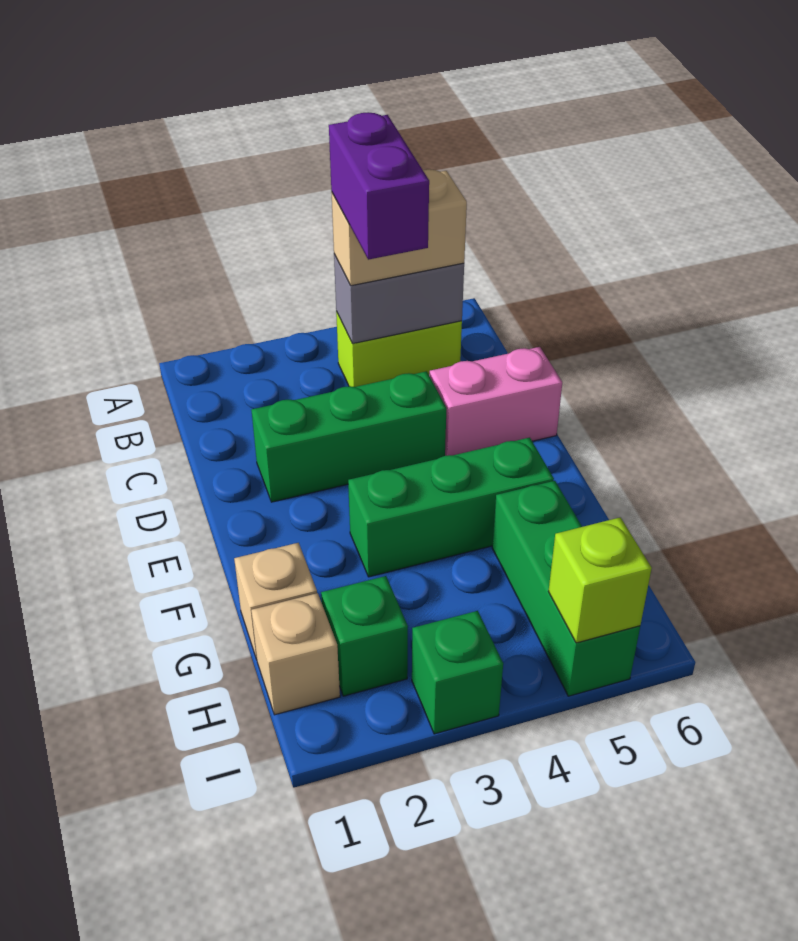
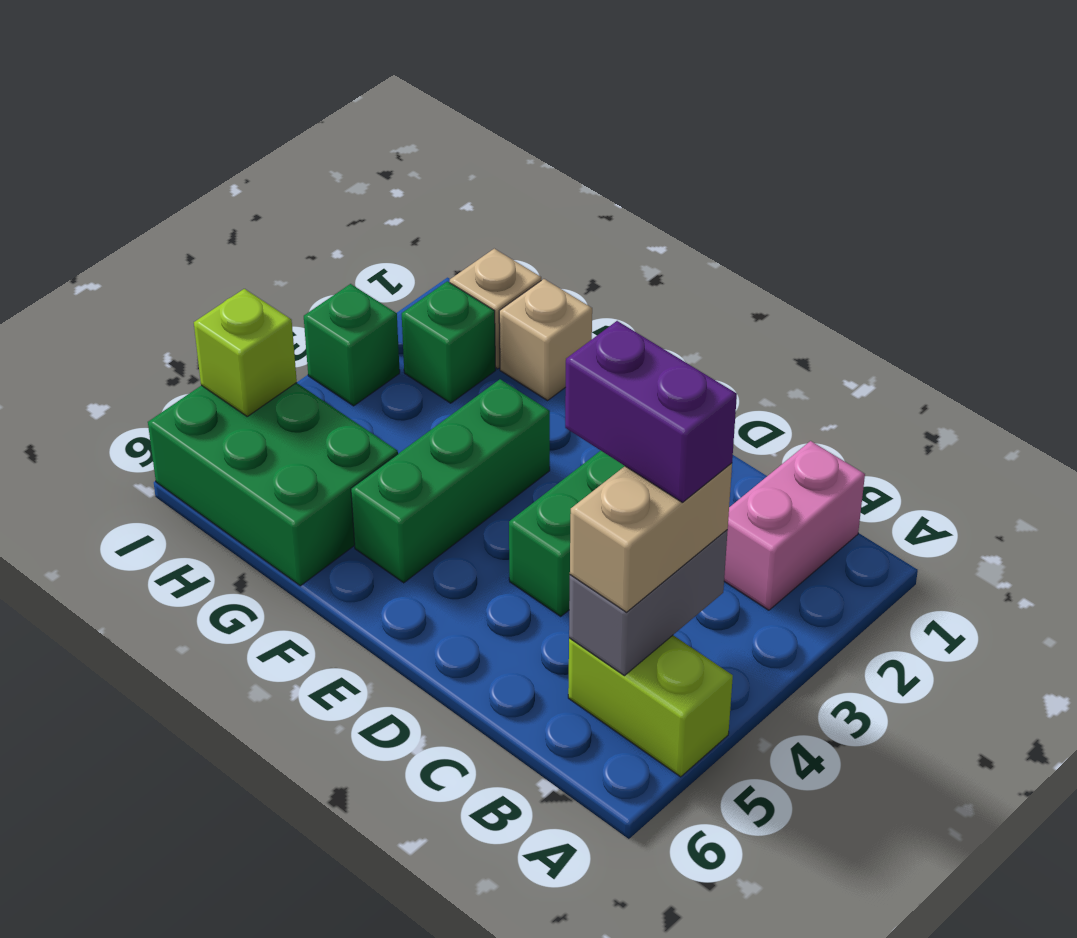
lime brick B4:B5 level 1 -> lime brick A5:B5 level 1
pink brick D5:D6 level 1 -> pink brick B1:B2 level 1
green brick G5:I5 level 1 -> green brick G5:I6 level 1

